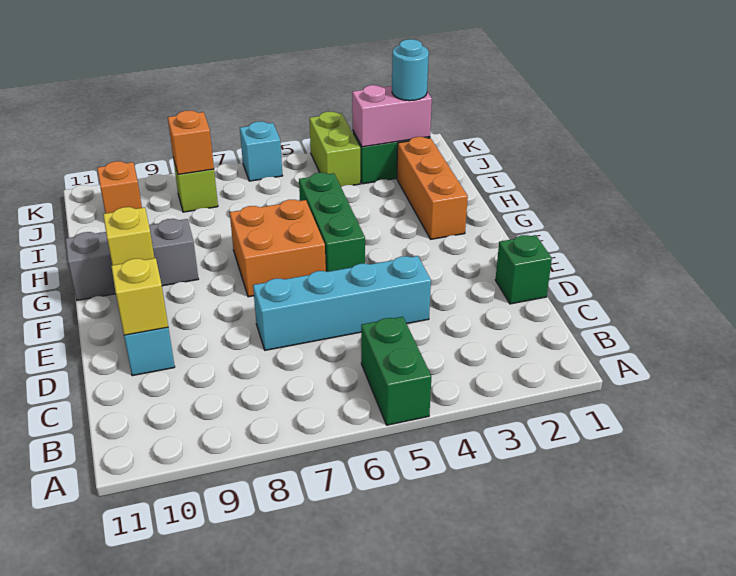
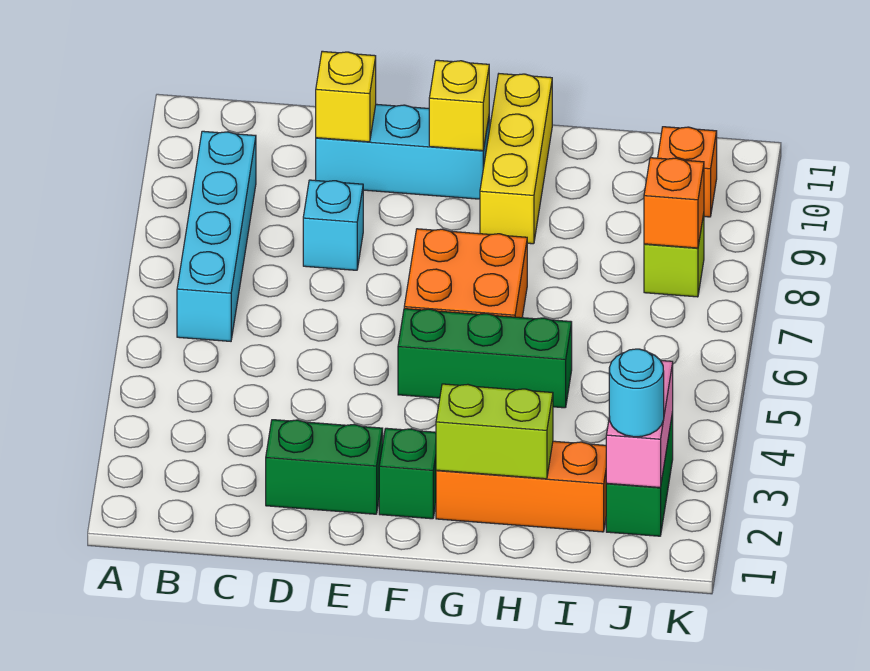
green brick A5:B5 level 1 -> green brick D2:E2 level 1
green brick D1 level 1 -> green brick F2 level 1
cyan brick D4:D7 level 1 -> cyan brick B6:B9 level 1
grey brick G9:G11 level 1 -> yellow brick G9:G11 level 1
lime brick J4:K4 level 1 -> lime brick G2:H2 level 2
cyan brick K6 level 1 -> cyan brick D8 level 1

